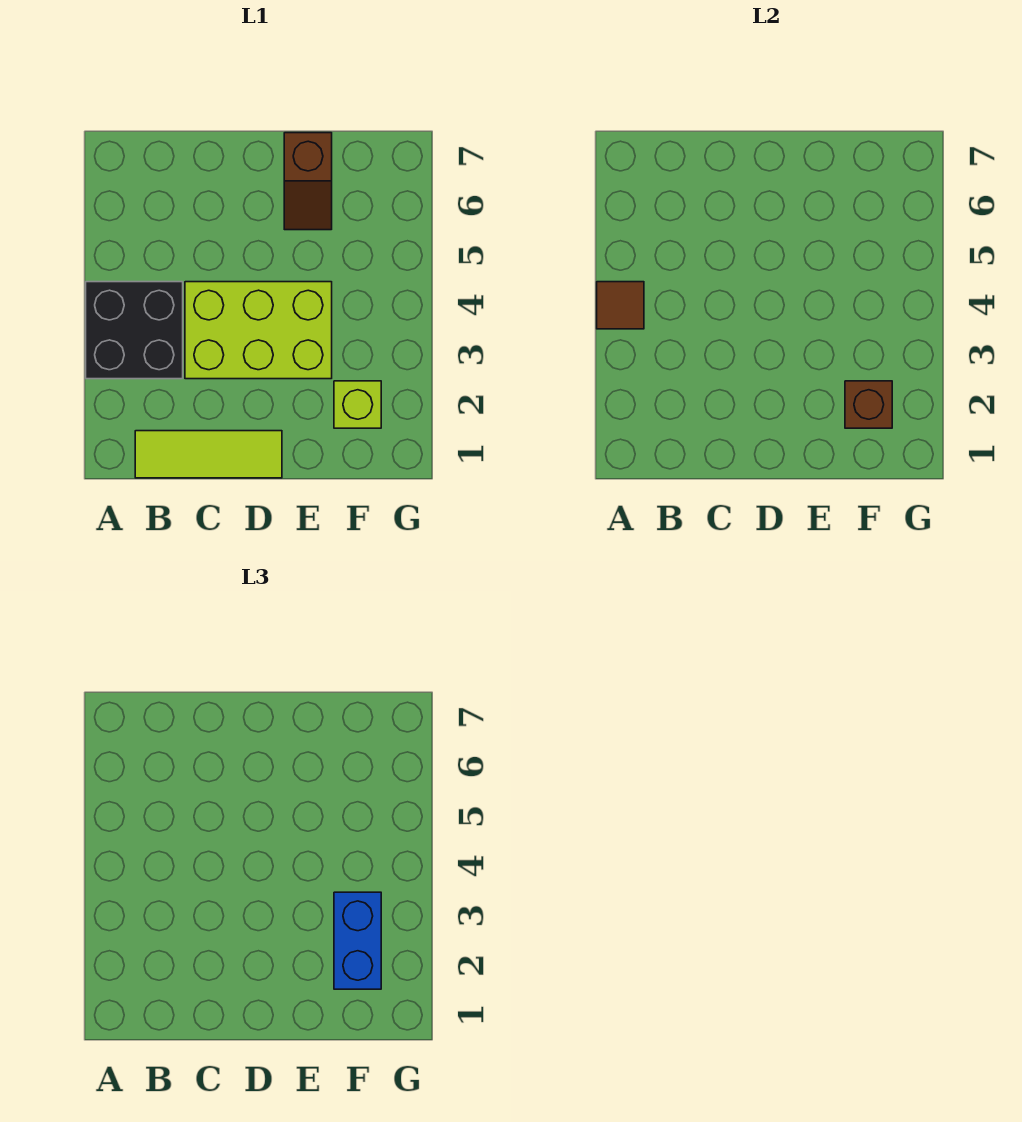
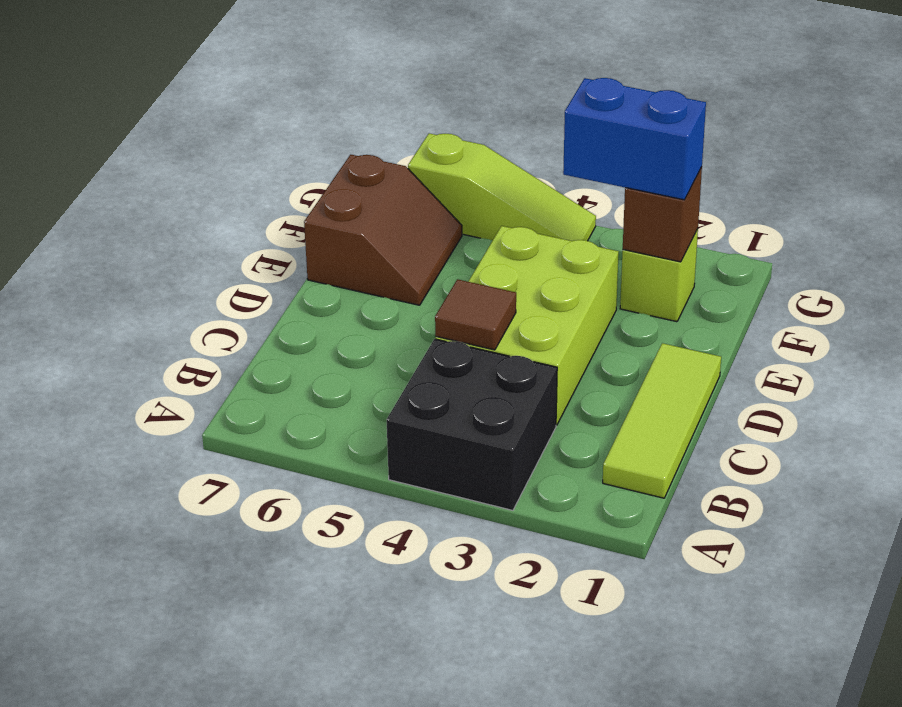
brown tile A4 level 2 -> brown tile C4 level 2
brown slope E6:E7 level 1 top 7 -> brown slope E6:F7 level 1 top 7
none -> lime slope G4:G6 level 1 top 6

